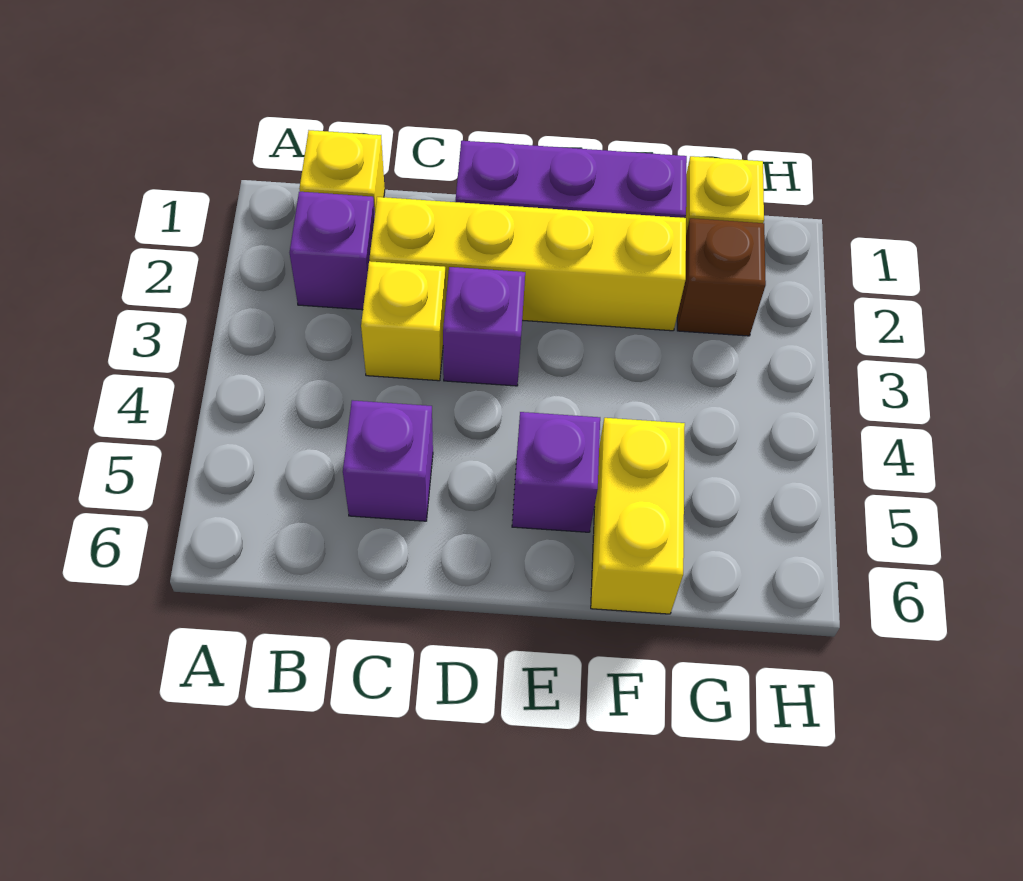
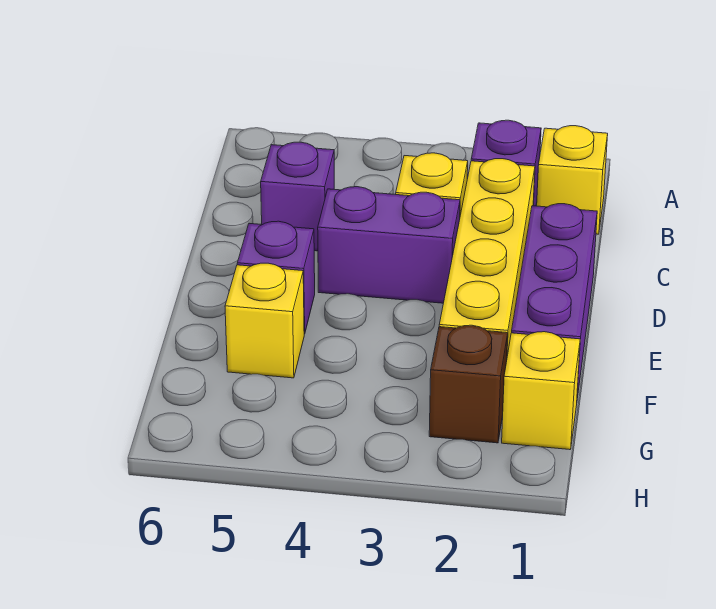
purple brick D3 level 1 -> purple brick D3:D4 level 1
yellow brick F5:F6 level 1 -> yellow brick F5 level 1

